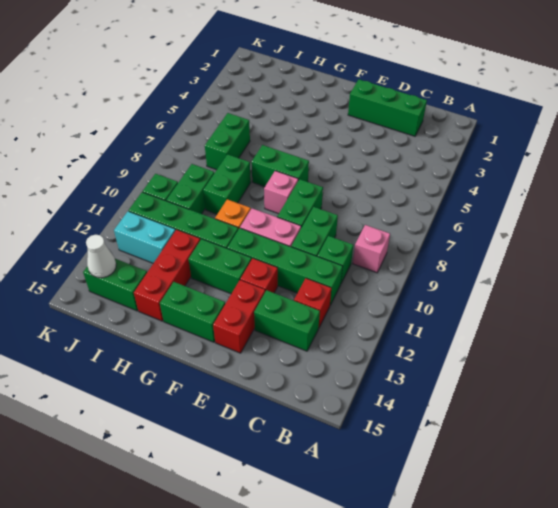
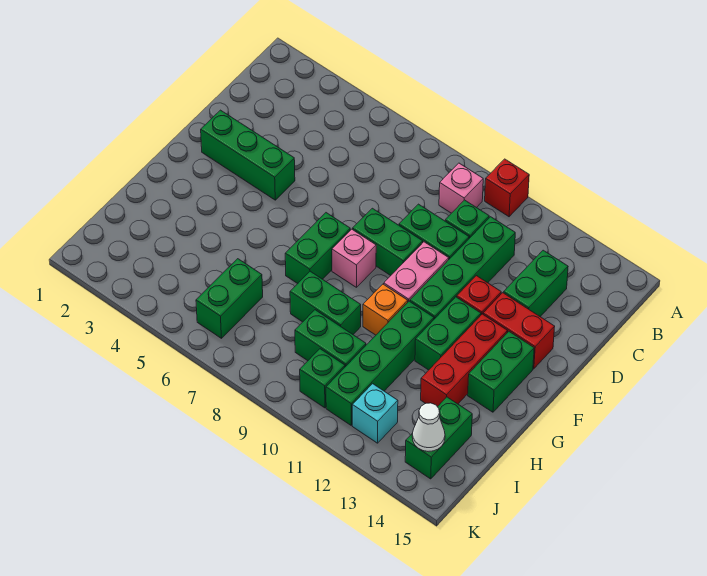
green brick C2:E2 level 1 -> green brick E2:E4 level 1
red brick C12 level 1 -> red brick A10 level 1
red brick H12:H14 level 1 -> red brick F13:H13 level 1
green brick I6:I7 level 1 -> green brick I6:J6 level 1
cyan brick I12:J12 level 1 -> cyan brick J12 level 1

